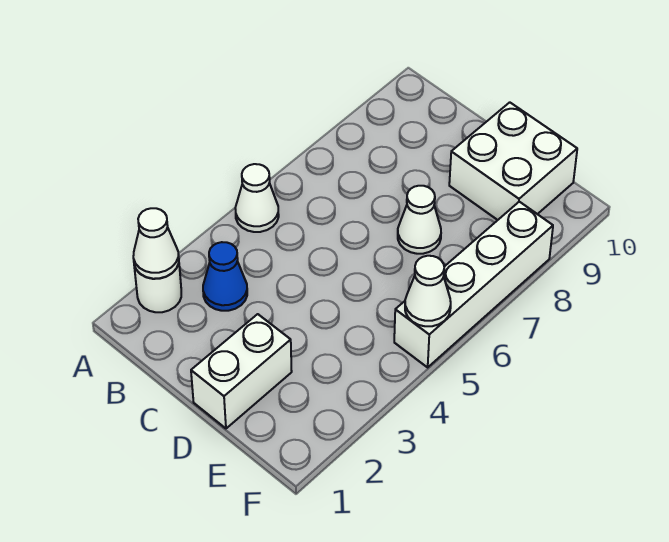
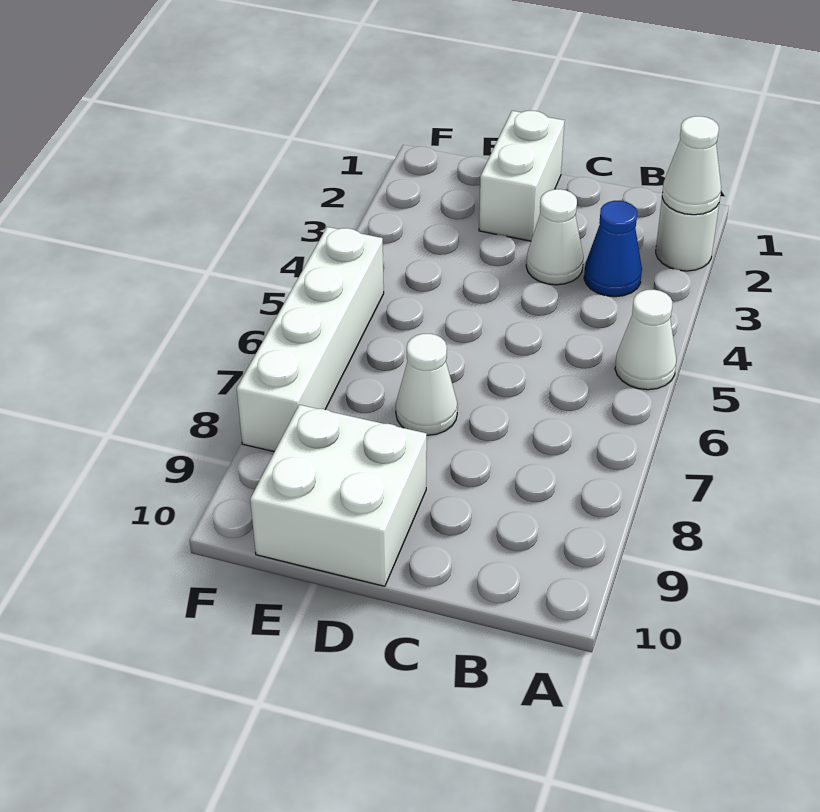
white cone F5 level 2 -> white cone C3 level 1

